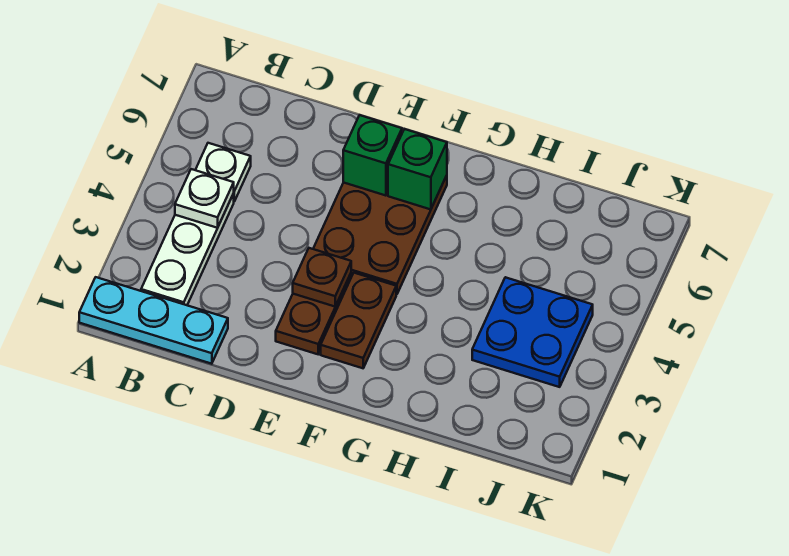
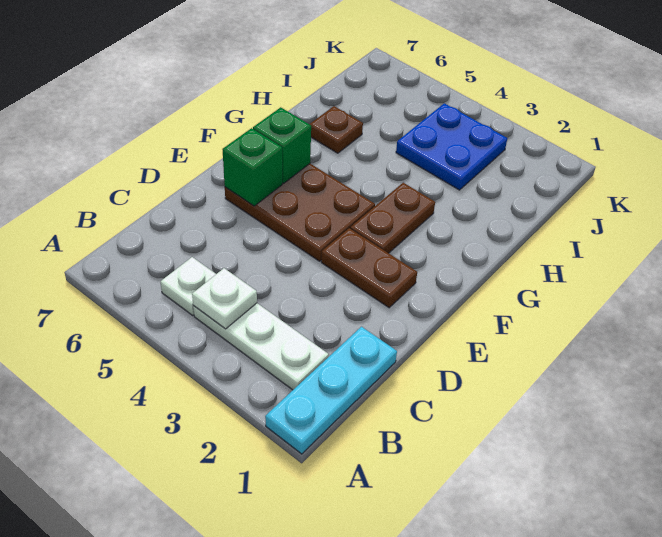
brown plate E3 level 2 -> brown plate H6 level 1
brown plate F2:F3 level 1 -> brown plate F3:G3 level 1

